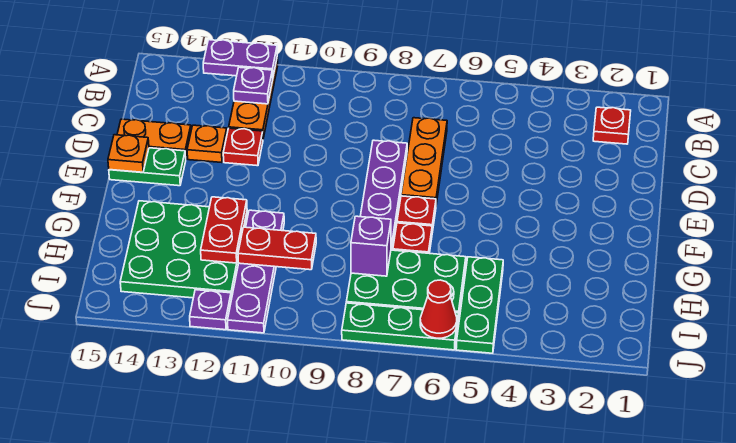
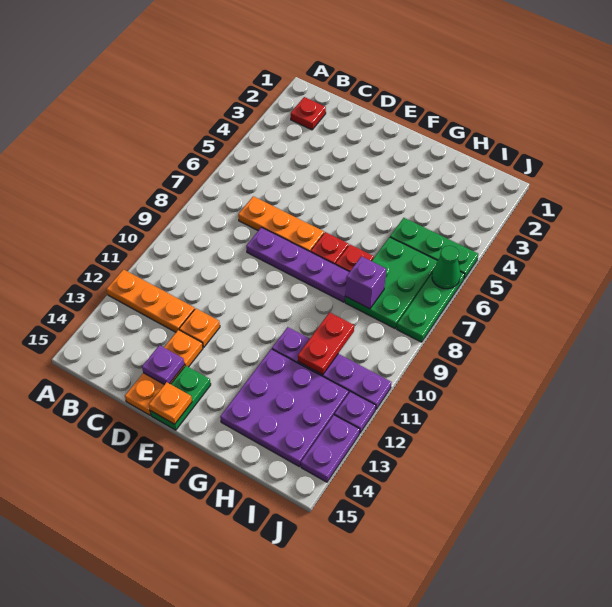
purple plate A12:A13 level 2 -> purple plate J13:J14 level 1
purple plate B12 level 2 -> purple plate D14 level 2
red plate D12 level 1 -> orange plate D12 level 1
green plate G12:I14 level 1 -> purple plate G12:I14 level 1
red plate G12:H12 level 2 -> none
red cone J6 level 2 -> green cone J6 level 2

